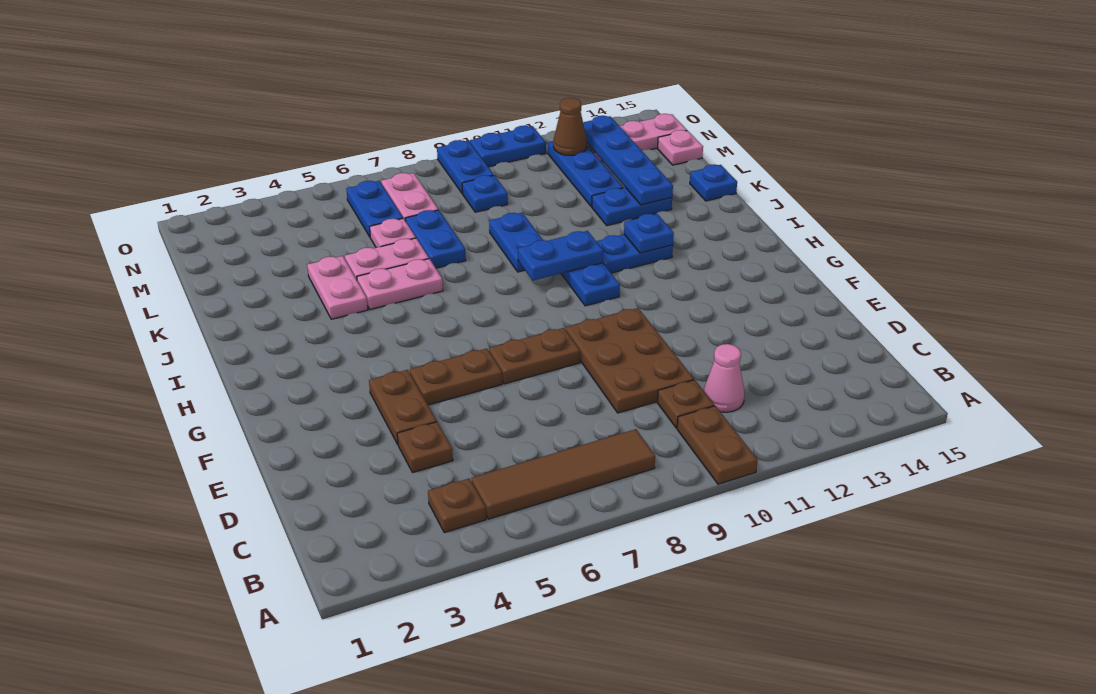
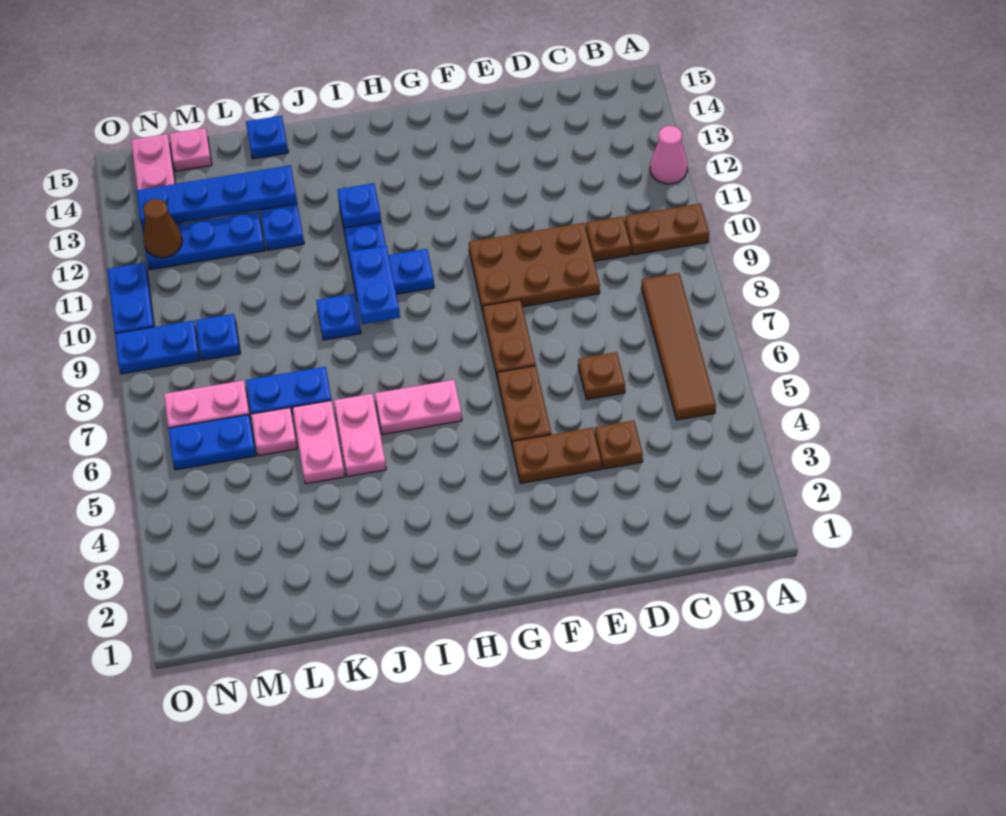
brown plate B4 level 1 -> brown plate D6 level 1
pink cone C11 level 1 -> pink cone A12 level 1
pink plate J4:K4 level 1 -> pink plate H6:I6 level 1
blue plate J9:K9 level 1 -> blue plate J9 level 1

